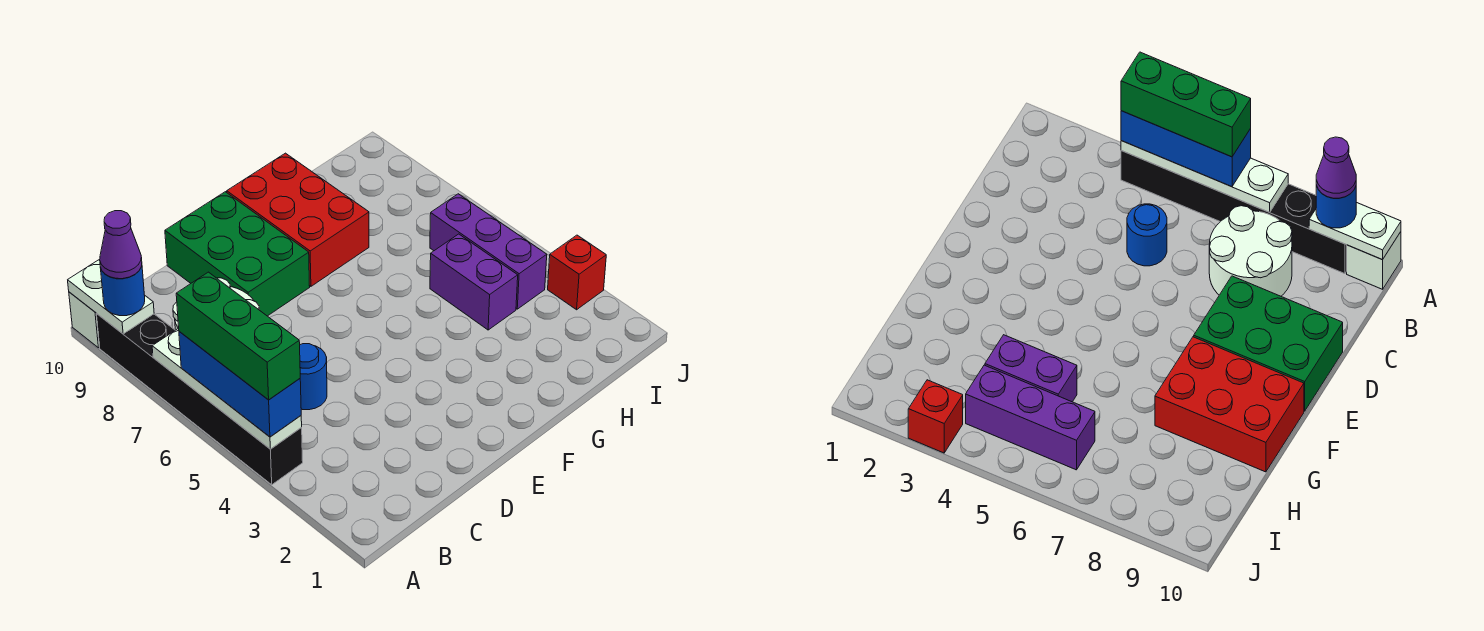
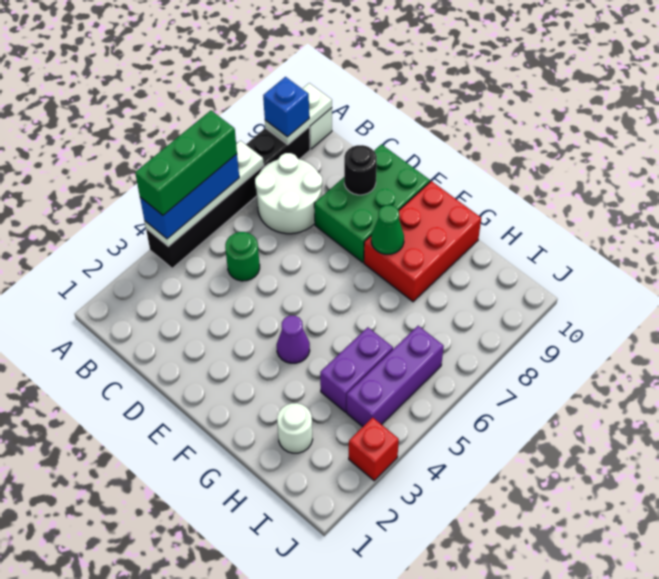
blue round brick A9 level 3 -> blue brick A9 level 3
purple cone A9 level 4 -> purple cone F4 level 1
blue round brick C5 level 1 -> green round brick C5 level 1
none -> black round brick D9 level 2
none -> green cone F8 level 2
none -> white round brick H2 level 1

